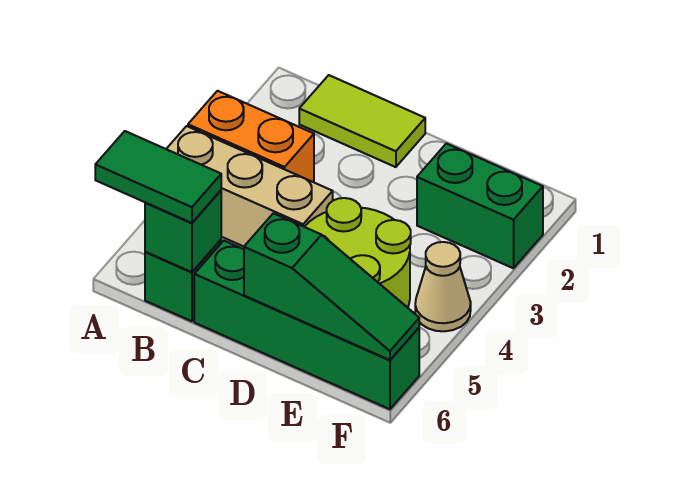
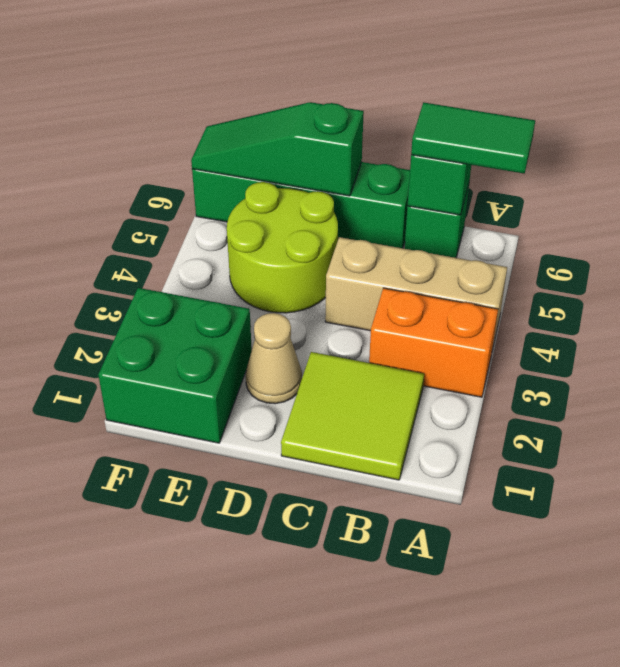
lime tile B1:C1 level 1 -> lime tile B1:C2 level 1
green brick E2:F2 level 1 -> green brick E1:F2 level 1
tan cone F4 level 1 -> tan cone D2 level 1

